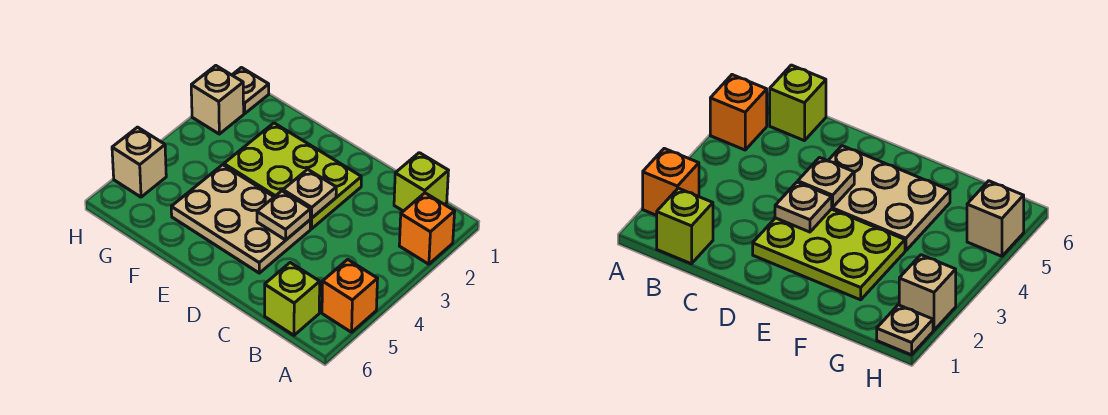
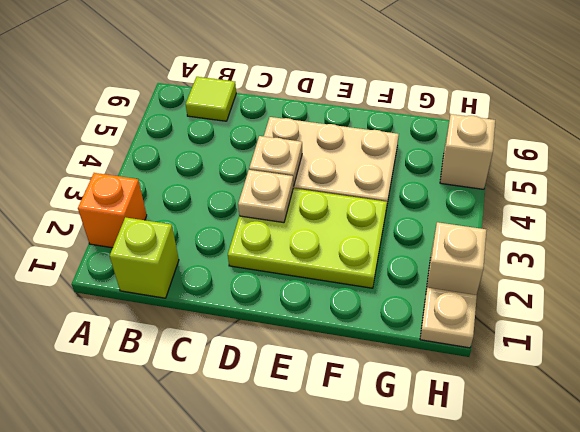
orange brick A5 level 1 -> none
lime brick B6 level 1 -> lime tile B6 level 1

